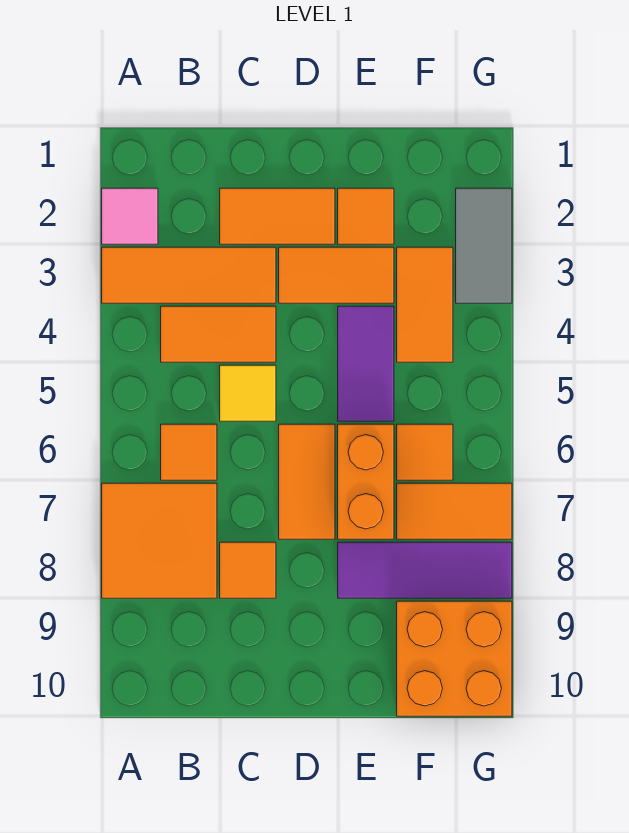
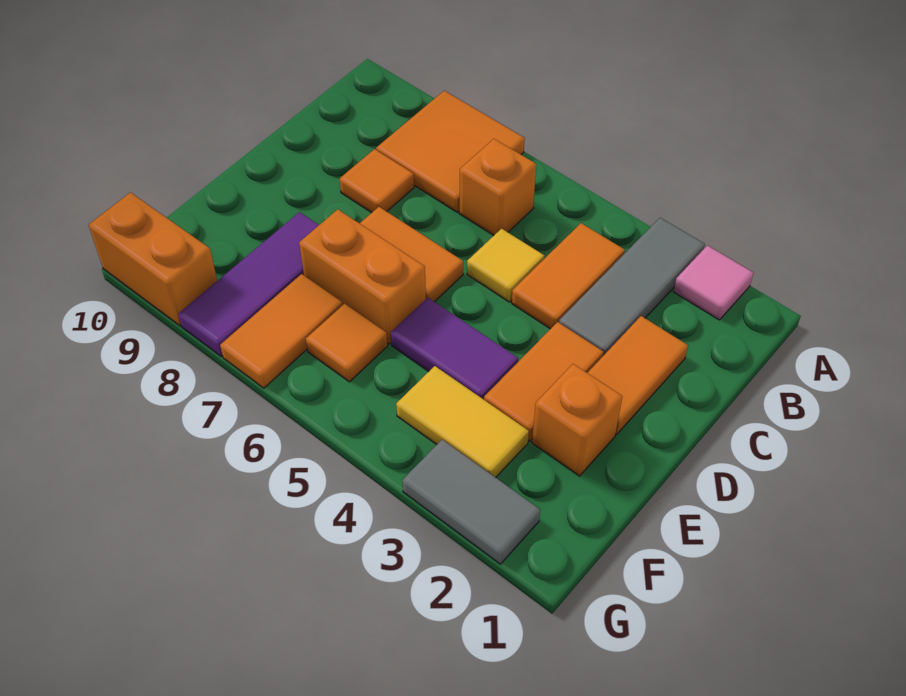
orange tile A3:C3 level 1 -> grey tile A3:C3 level 1
orange tile B6 level 1 -> orange brick B6 level 1
orange tile E2 level 1 -> orange brick E2 level 1
orange tile F3:F4 level 1 -> yellow tile F3:F4 level 1
orange brick F9:G10 level 1 -> orange brick G9:G10 level 1

